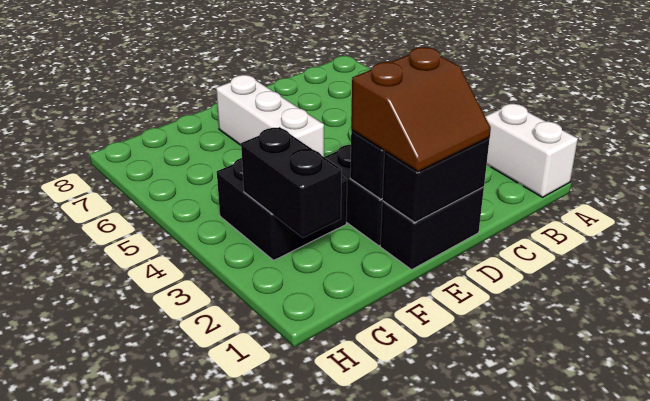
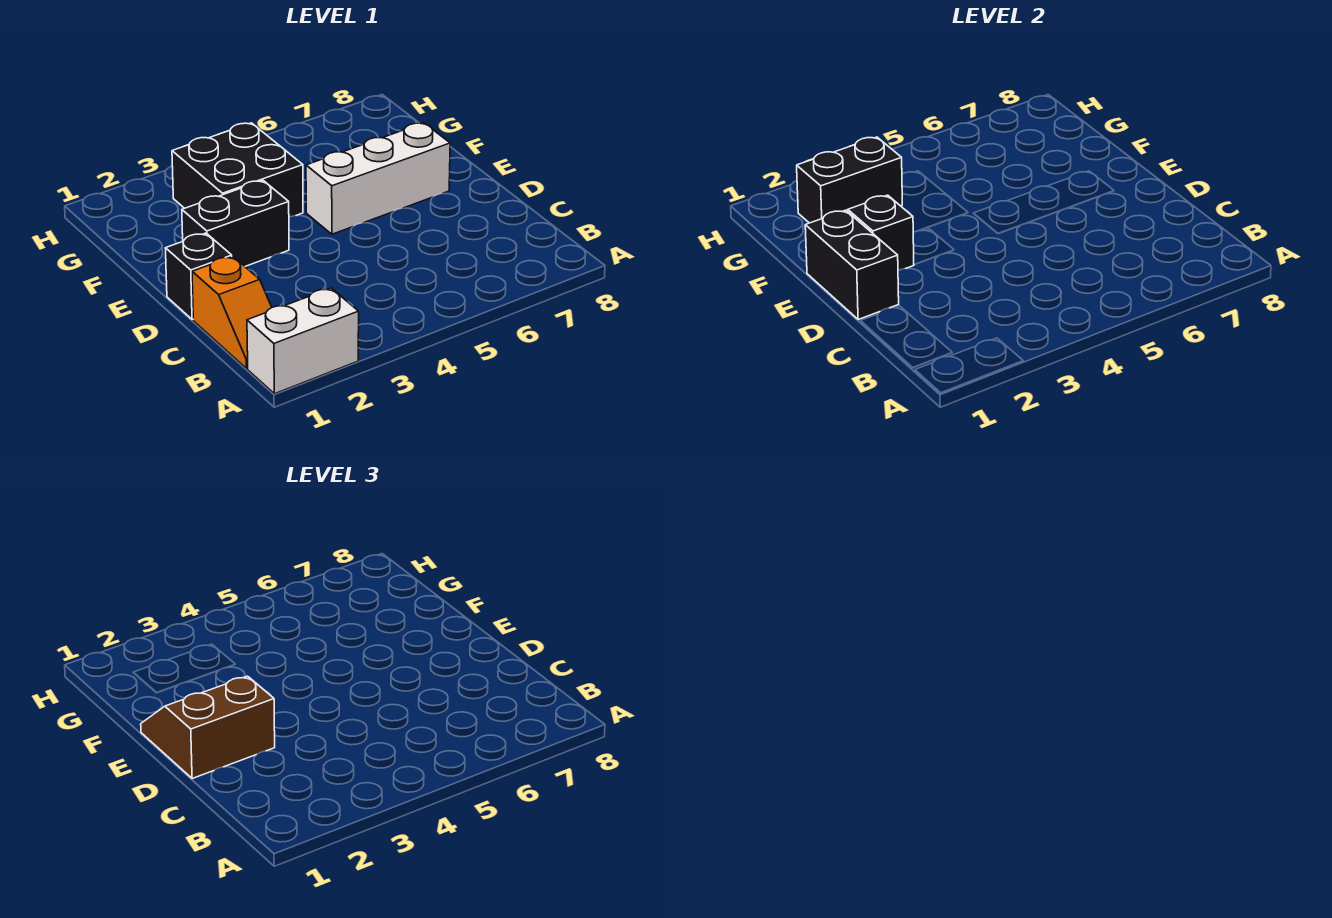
none -> orange slope B1:C1 level 1 top C
black brick D1:E1 level 1 -> black brick D1 level 1
brown slope D1:E2 level 3 top 2 -> brown slope D1:E2 level 3 top D

